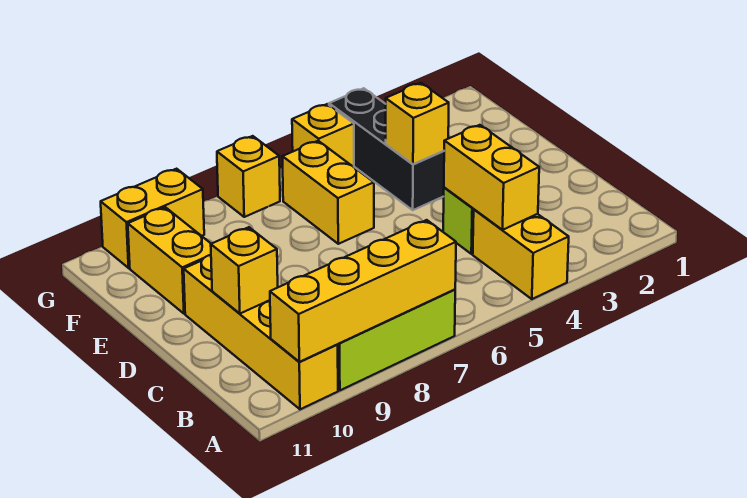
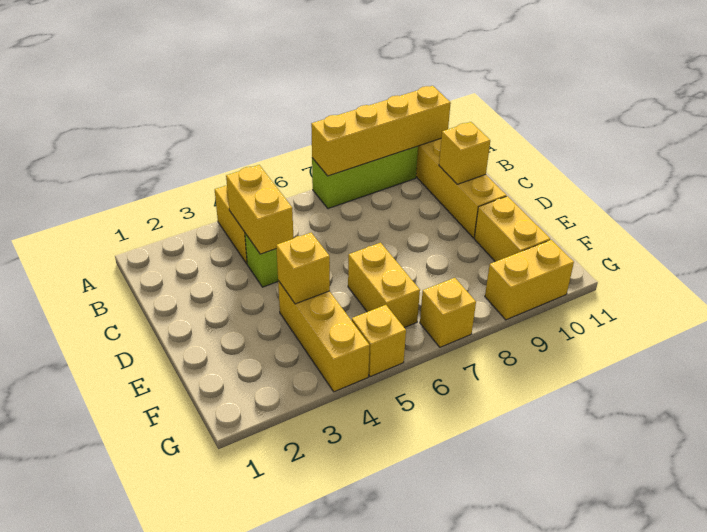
black brick E4:G4 level 1 -> yellow brick E4:G4 level 1

